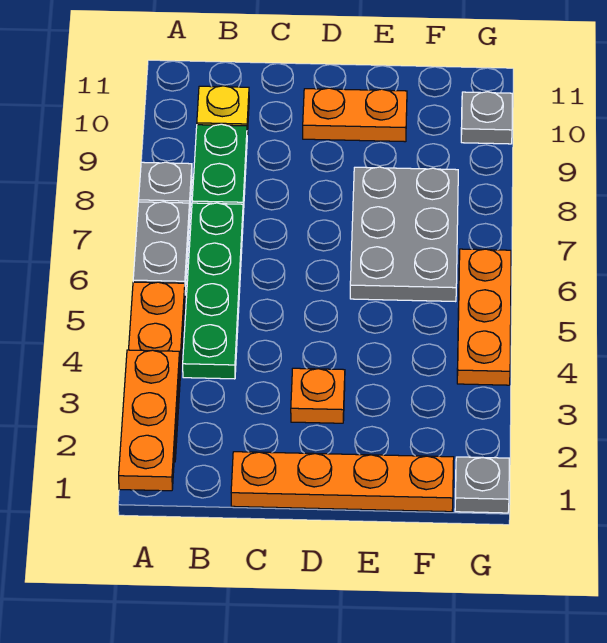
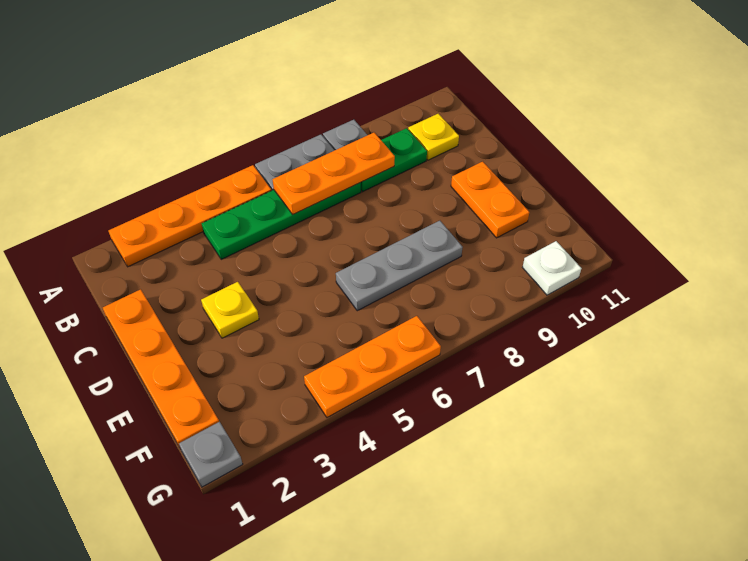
orange plate A1:A3 level 2 -> orange plate B6:B8 level 2
orange plate D3 level 1 -> yellow plate D3 level 1
grey plate E6:F8 level 1 -> grey plate E6:E8 level 1
grey plate G10 level 1 -> white plate G10 level 1

